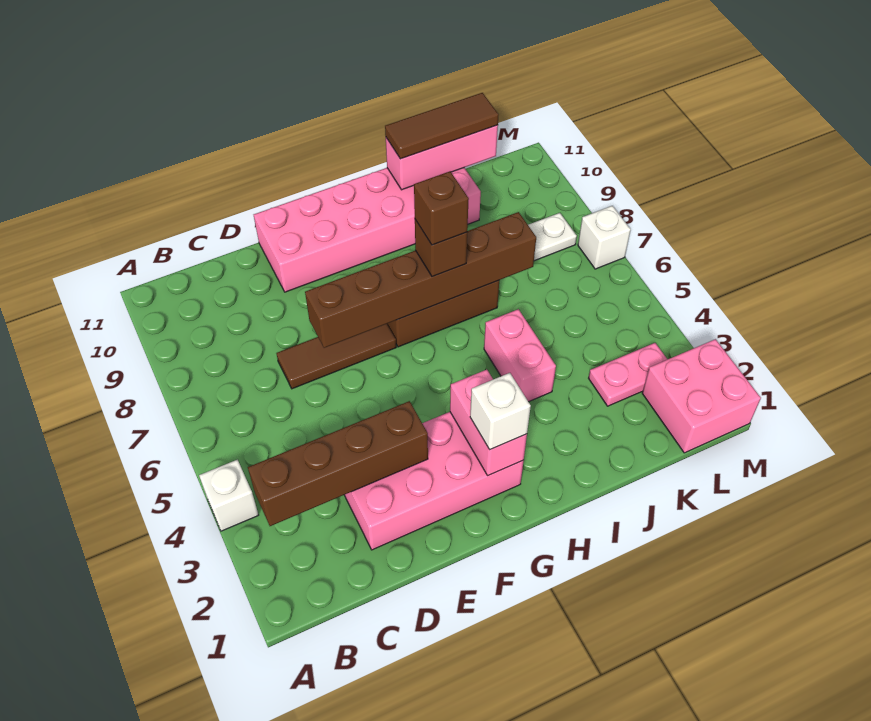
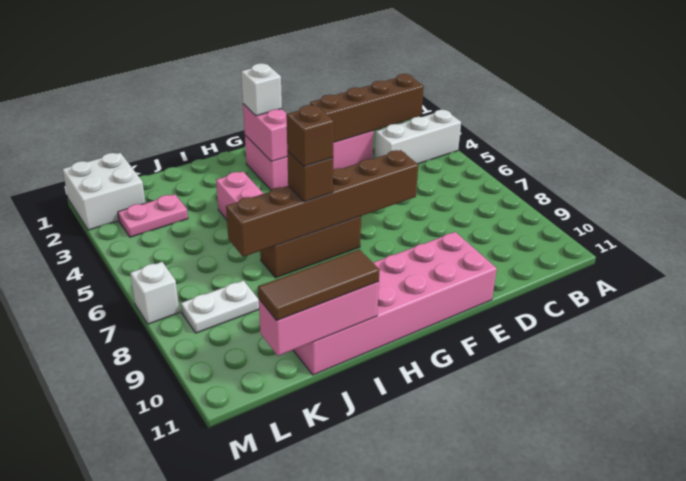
white brick A4 level 1 -> white brick A4:C4 level 1
brown tile D7:F7 level 1 -> none
pink brick L1:M2 level 1 -> white brick L1:M2 level 1

